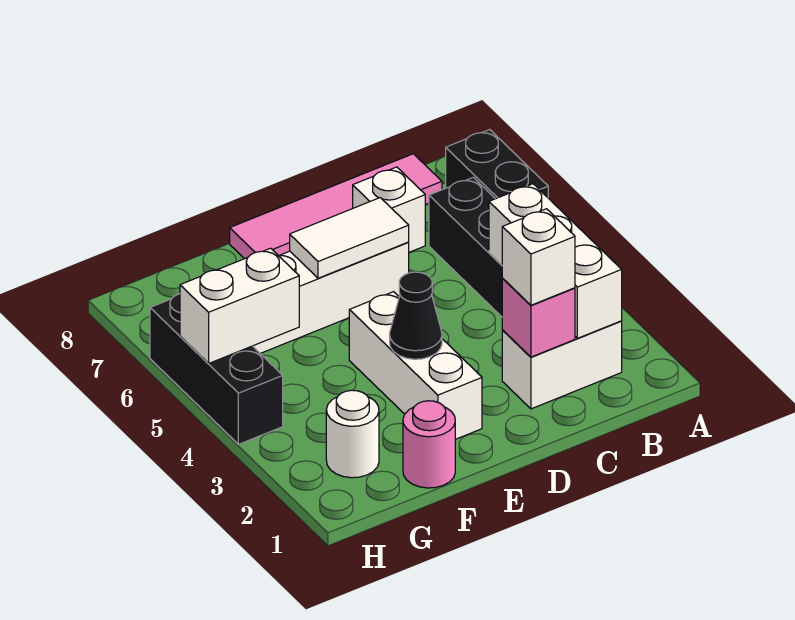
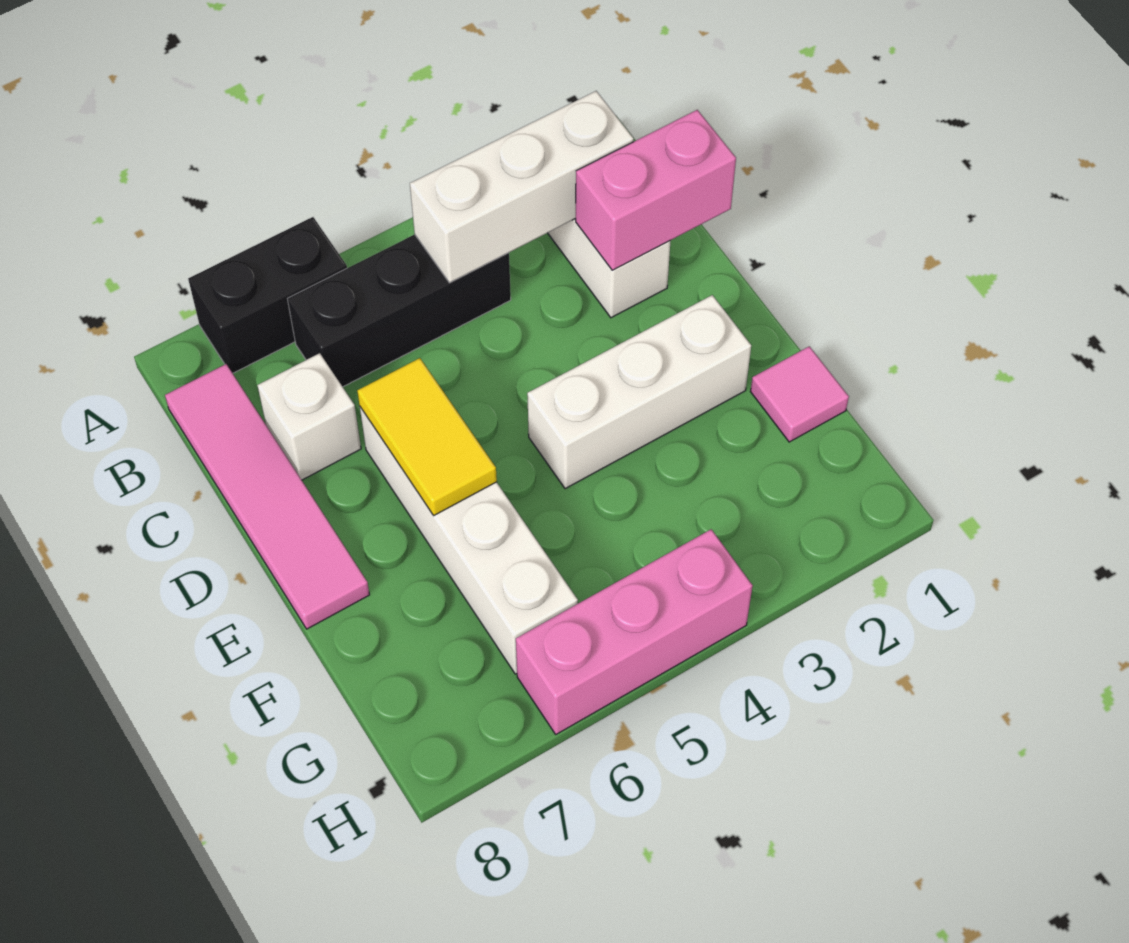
pink brick C2 level 2 -> pink brick C1:C2 level 2
white brick C2 level 3 -> none
white tile D6:E6 level 2 -> yellow tile D6:E6 level 2
black cone E3 level 2 -> none
pink round brick F1 level 1 -> pink tile F1 level 1
white round brick G2 level 1 -> none
white brick G5:H5 level 2 -> none
black brick H4:H6 level 1 -> pink brick H4:H6 level 1

